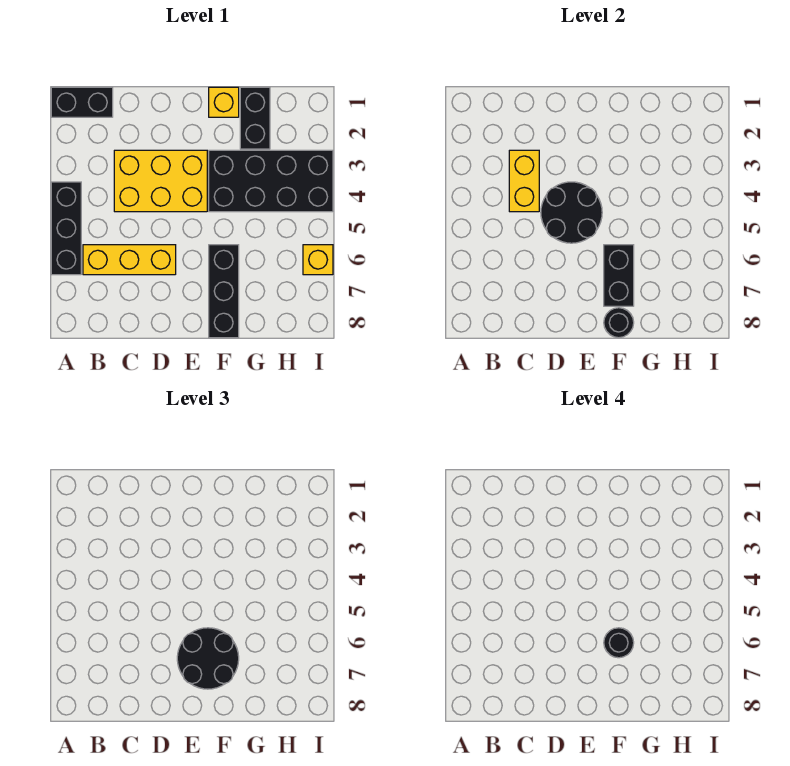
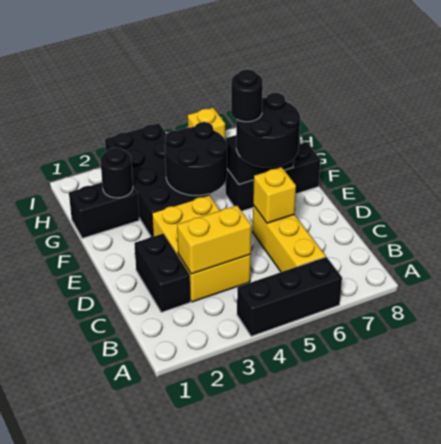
black brick A1:B1 level 1 -> black brick C2:D2 level 1
black round brick D4:E5 level 2 -> black round brick F4:G5 level 2
yellow brick F1 level 1 -> yellow brick D6 level 2
black round brick F8 level 2 -> black round brick G2 level 2

